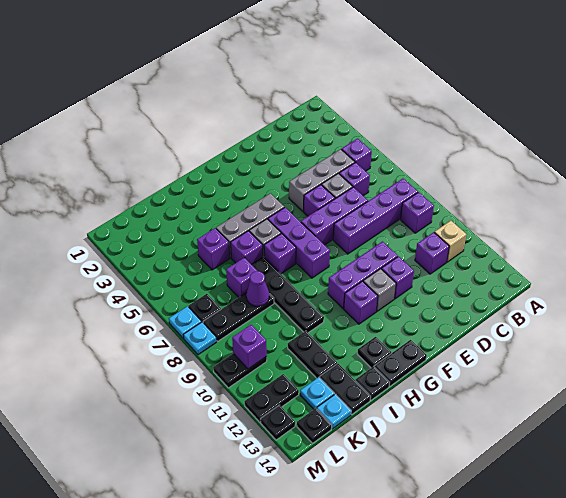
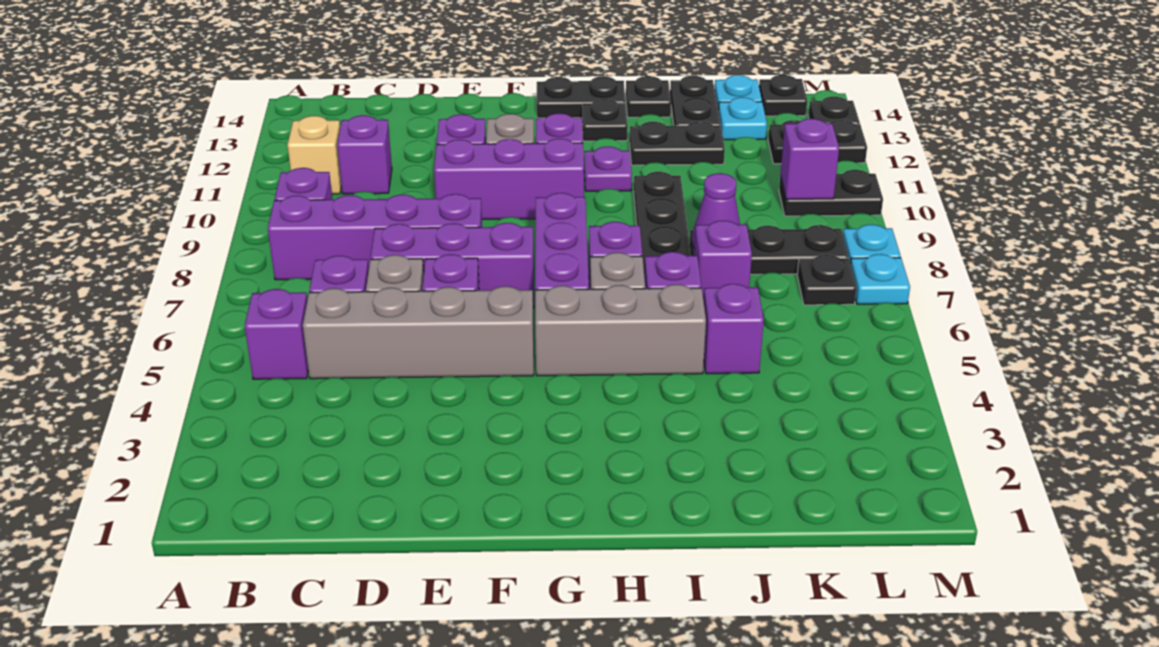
grey brick C5:E5 level 1 -> grey brick C5:F5 level 1
none -> purple plate H11 level 1
black plate J11:J12 level 1 -> black plate I12:J12 level 1

